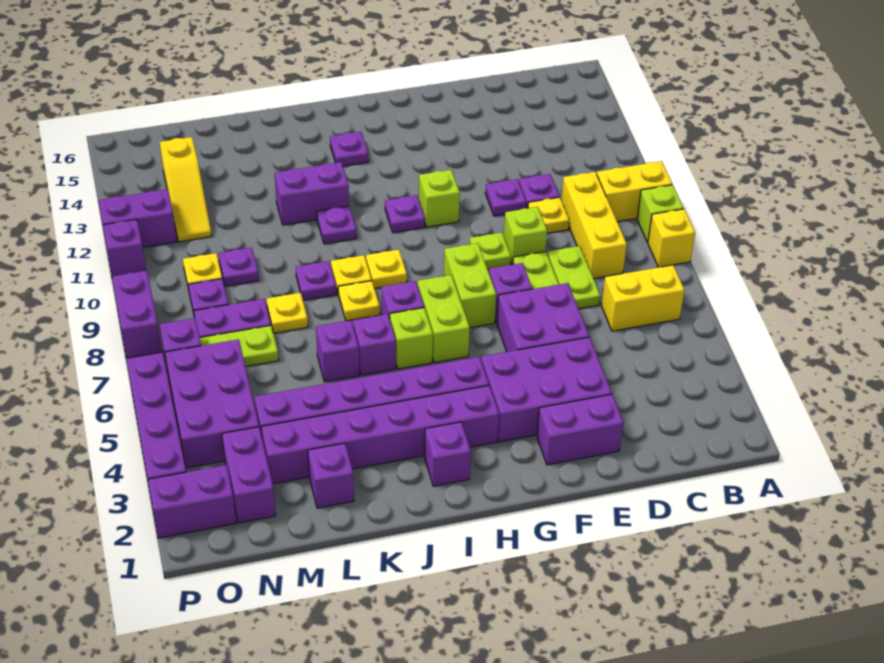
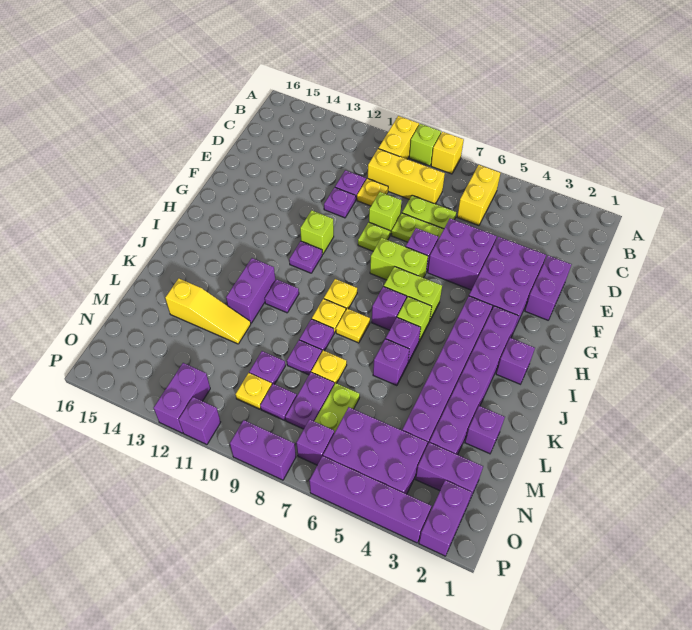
purple plate I14 level 1 -> purple plate L9 level 1
yellow slope N12:N14 level 1 top 14 -> yellow slope L12:L14 level 1 top 14

